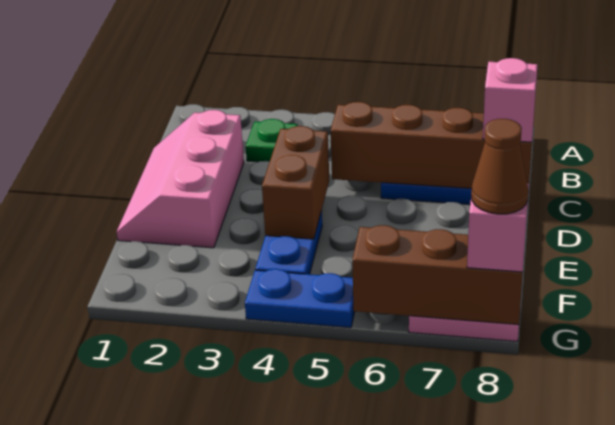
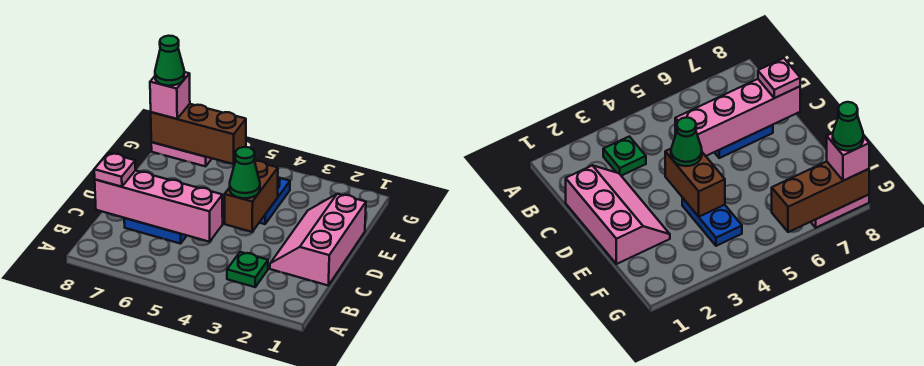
pink slope C1:E2 level 1 top 2 -> pink slope C1:E2 level 1 top 1
brown brick C5:C8 level 2 -> pink brick C5:C8 level 2
pink brick C8 level 3 -> pink plate C8 level 3
none -> green cone D4 level 3
blue plate G4:G5 level 1 -> none
brown cone G8 level 4 -> green cone G8 level 4

